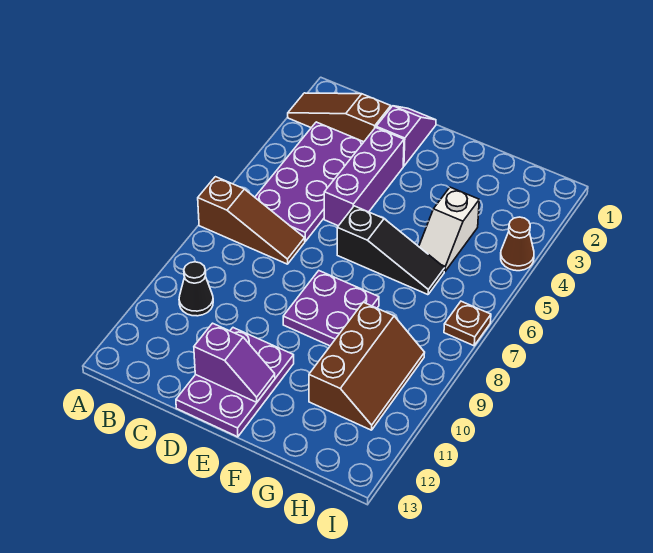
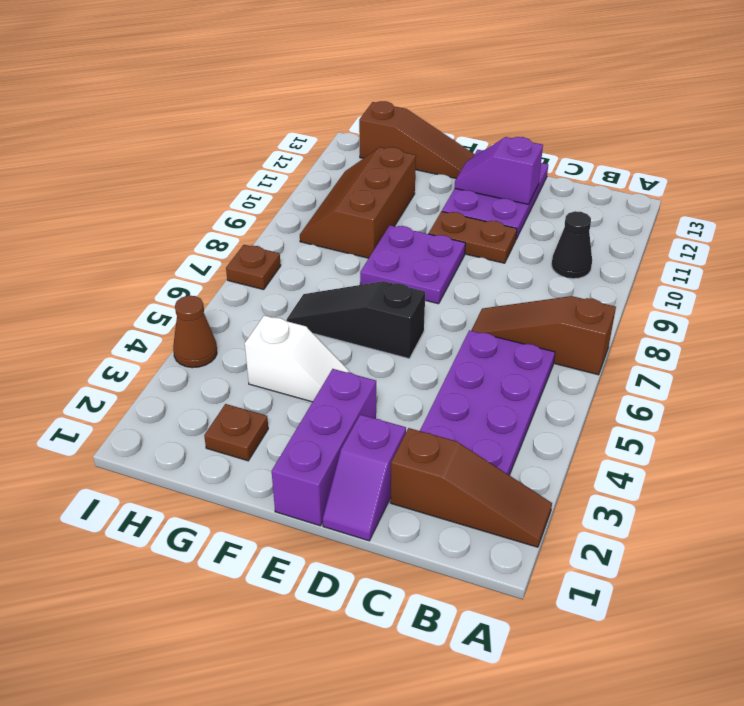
purple brick D3:D5 level 1 -> purple brick E1:E3 level 1
none -> brown plate D10:E10 level 1
none -> brown slope F13:H13 level 1 top H
none -> brown plate G2 level 1
white slope G4:G5 level 1 top 4 -> white slope F4:G4 level 1 top G

